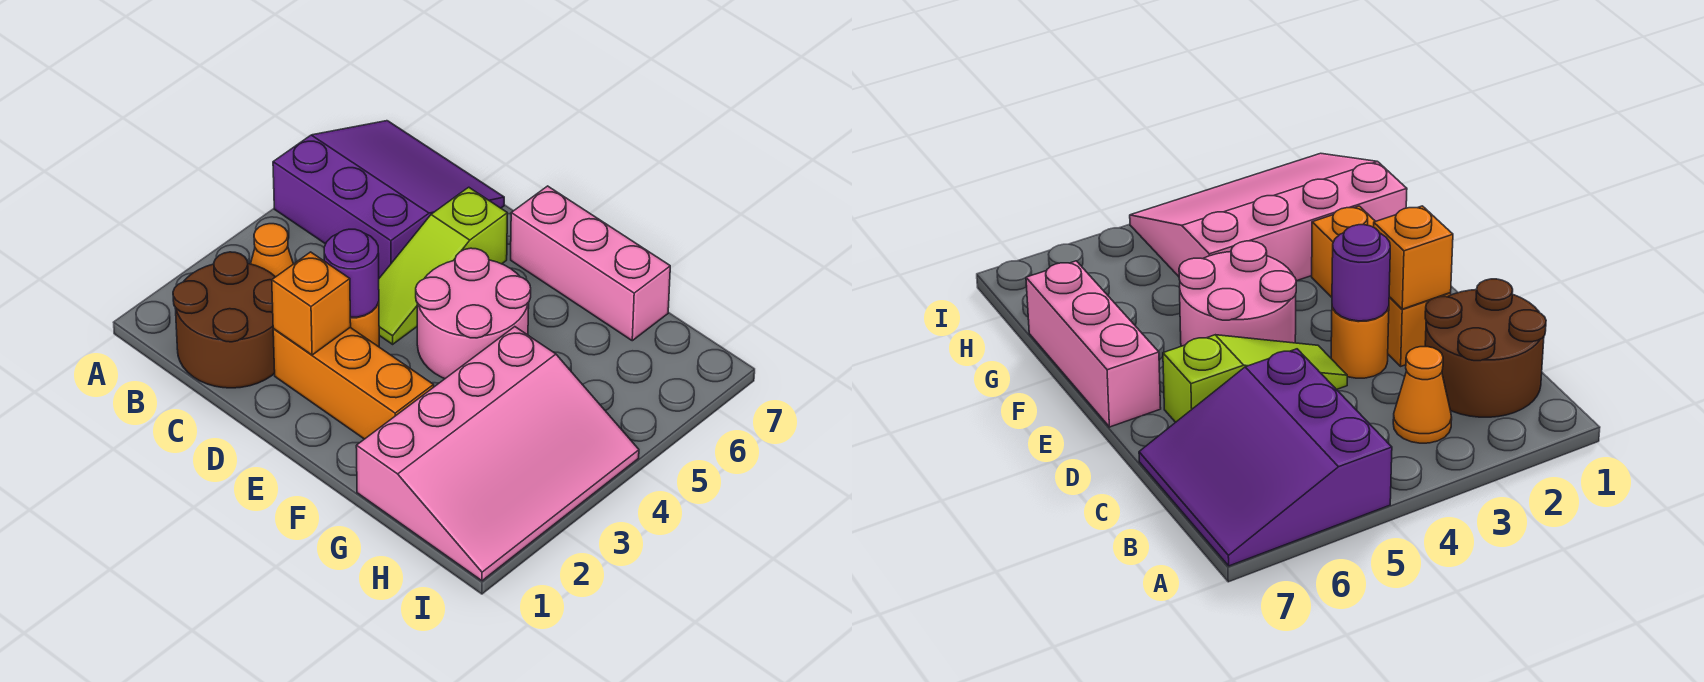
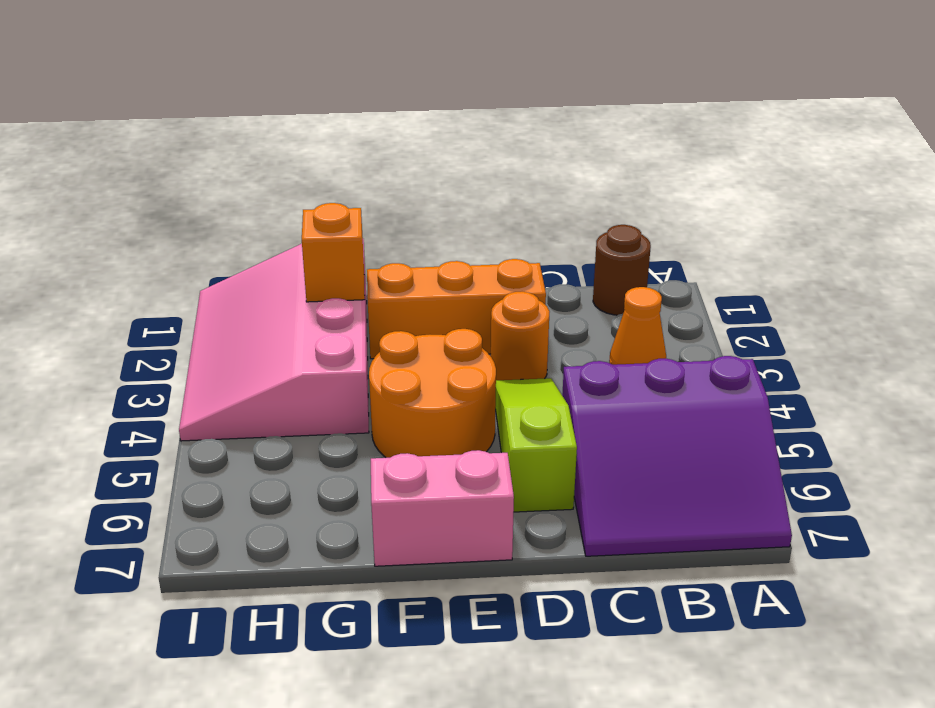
brown round brick B1:C2 level 1 -> brown round brick B1 level 1
orange brick D2 level 2 -> orange brick G2 level 2
purple round brick D3 level 2 -> none
pink round brick E4:F5 level 1 -> orange round brick E4:F5 level 1
pink brick E7:G7 level 1 -> pink brick E7:F7 level 1

